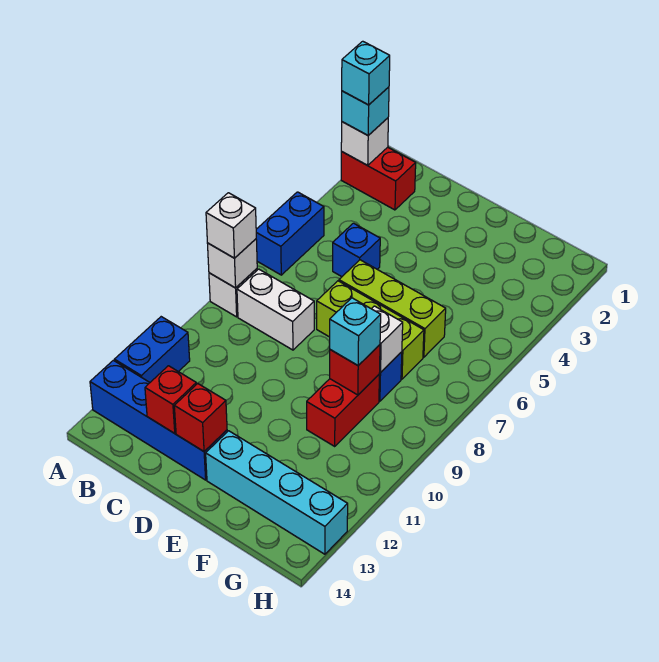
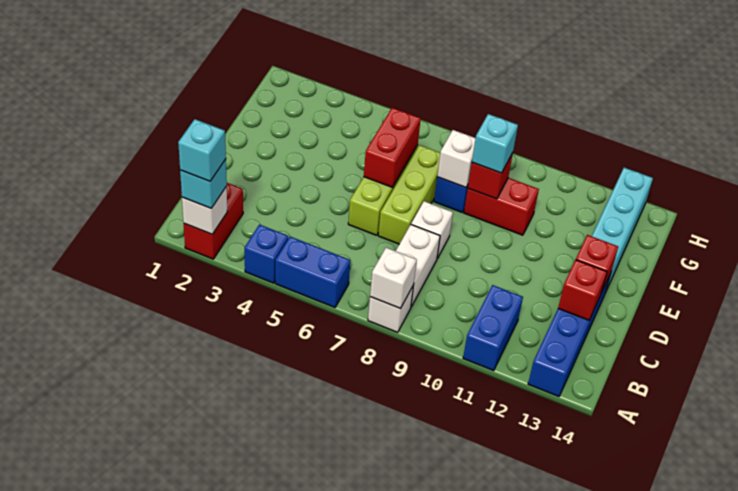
white brick A8 level 3 -> white brick D8 level 1
blue brick A11:A12 level 1 -> blue brick A11:B11 level 1
blue brick C5 level 1 -> blue brick A4 level 1
none -> red brick E6:F6 level 2

